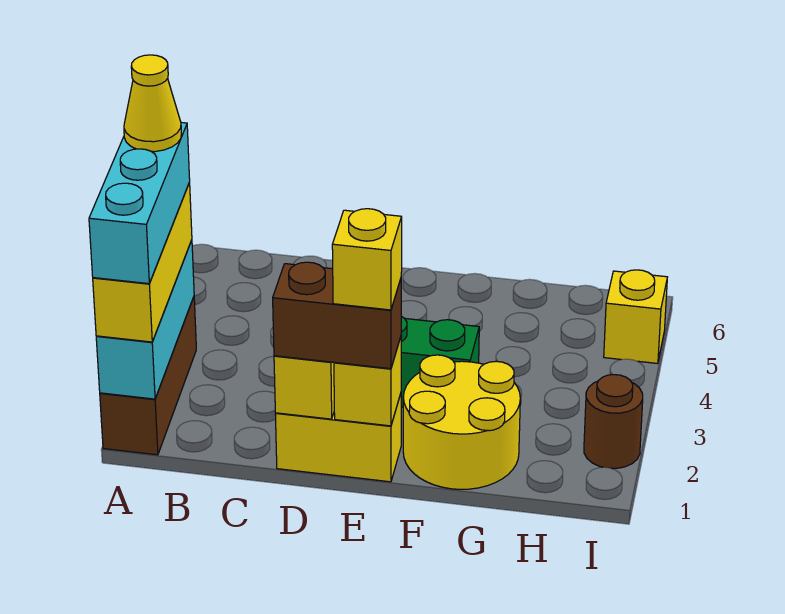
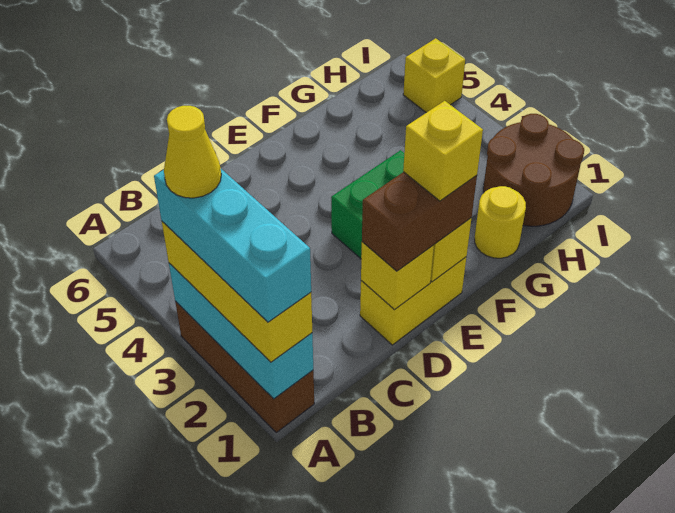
yellow round brick F1:G2 level 1 -> yellow round brick G1 level 1
brown round brick I2 level 1 -> brown round brick H1:I2 level 1

